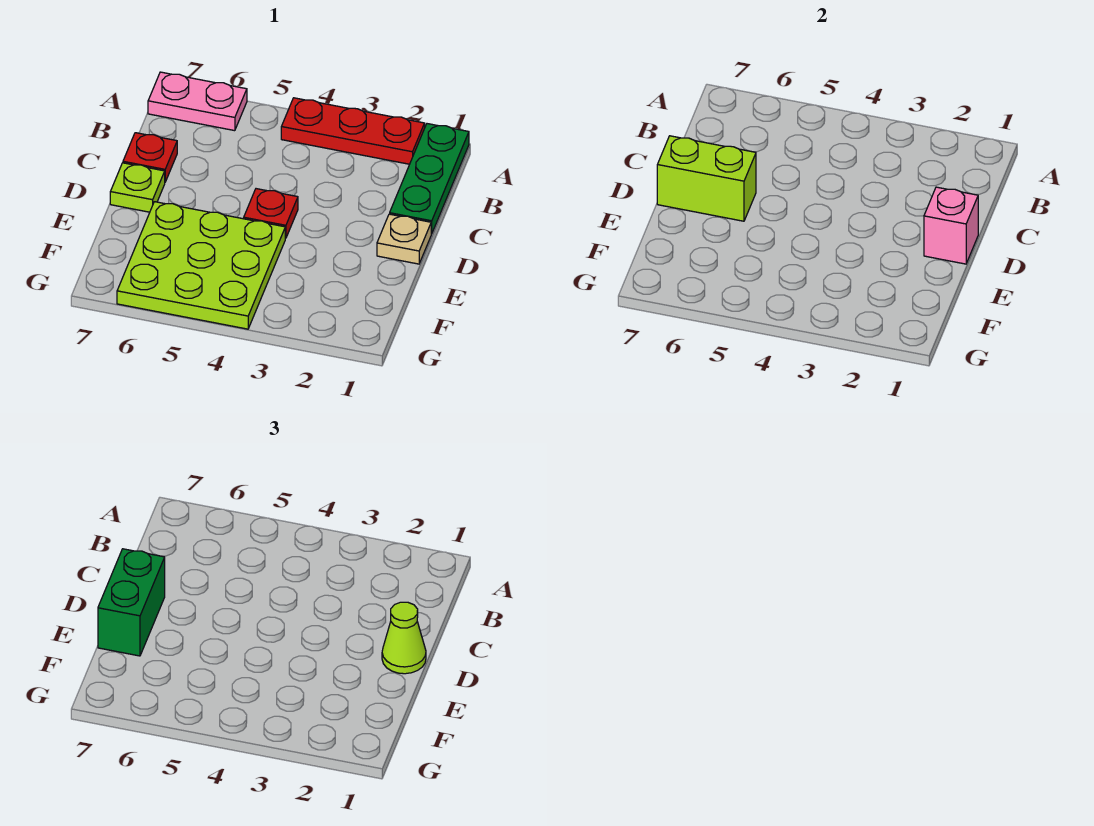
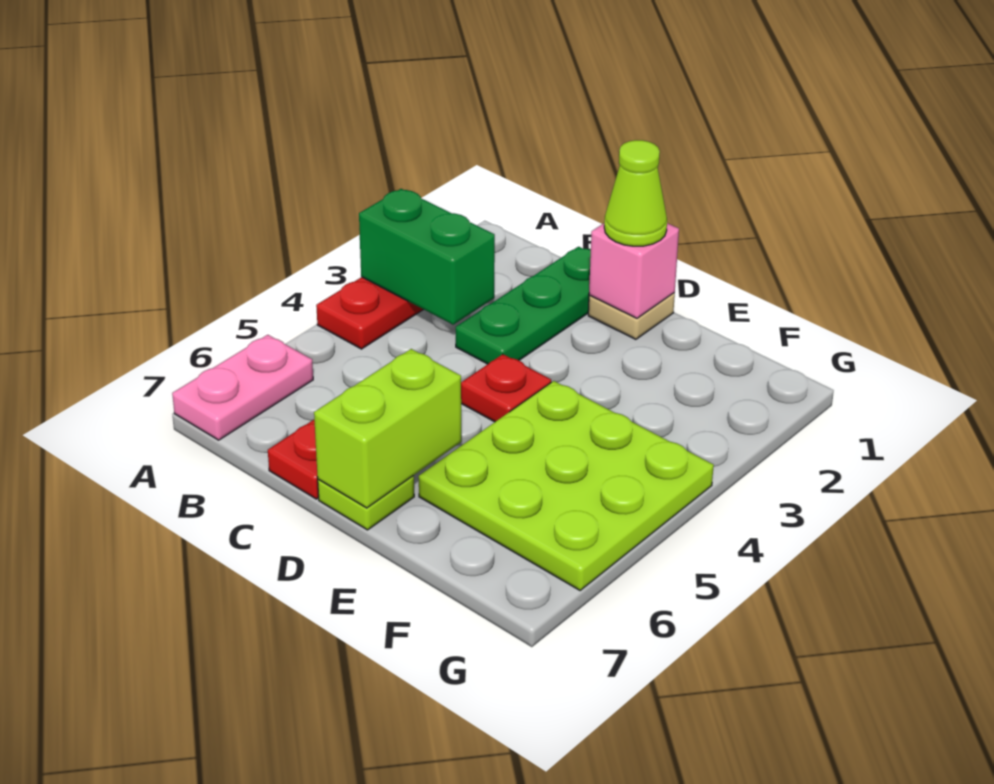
green plate A1:C1 level 1 -> green plate C1:C3 level 1
green brick D7:E7 level 3 -> green brick A3:B3 level 2

